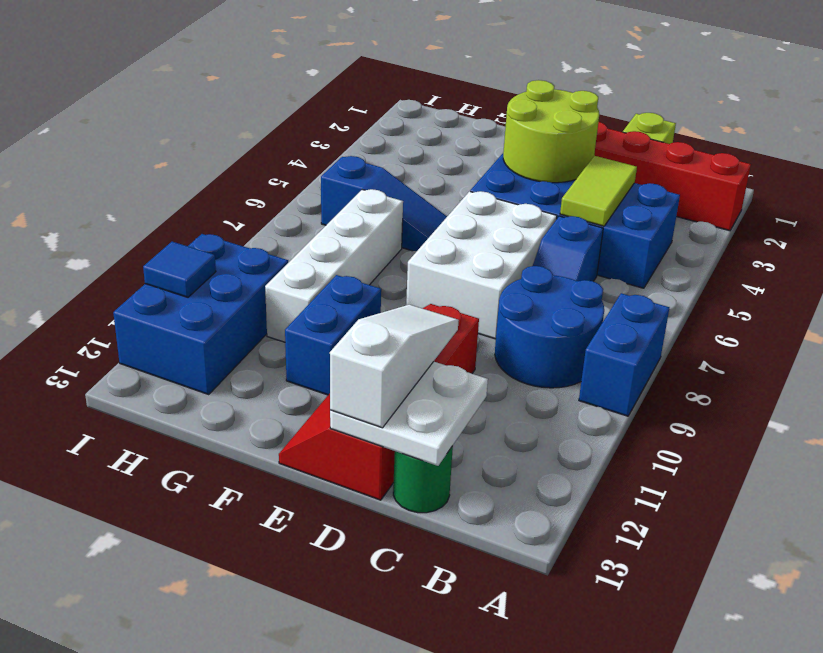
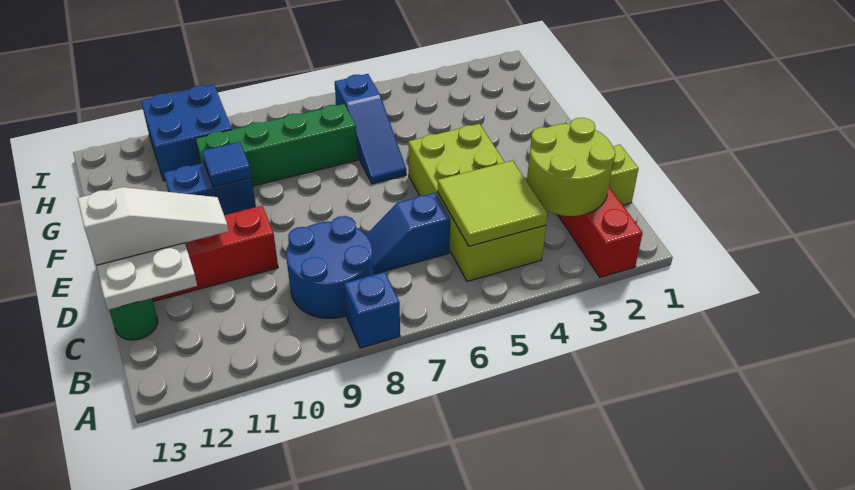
blue brick A8:A9 level 1 -> blue brick A8 level 1
blue brick B4:E5 level 1 -> lime brick B4:E5 level 1
lime tile C4:C5 level 2 -> lime tile B4:C5 level 2
lime round brick D3:E4 level 2 -> lime round brick B2:C3 level 2
white brick D6:E8 level 1 -> none
white brick G7:G10 level 1 -> green brick G7:G10 level 1
blue brick H10:I12 level 1 -> blue brick H10:I11 level 1
blue tile I11 level 2 -> blue tile F10 level 2

